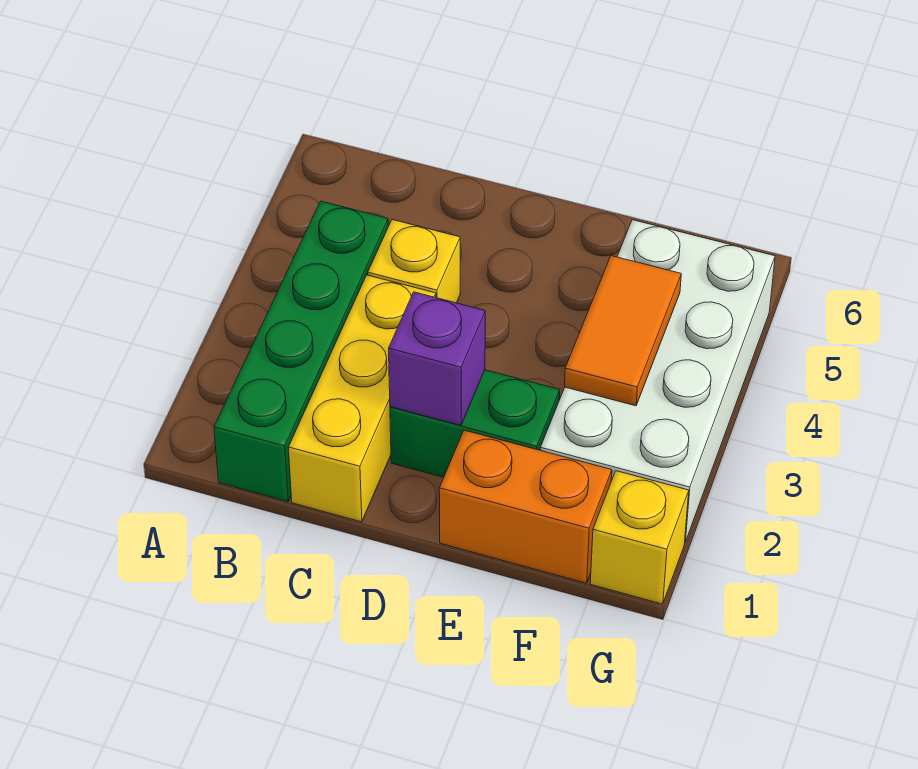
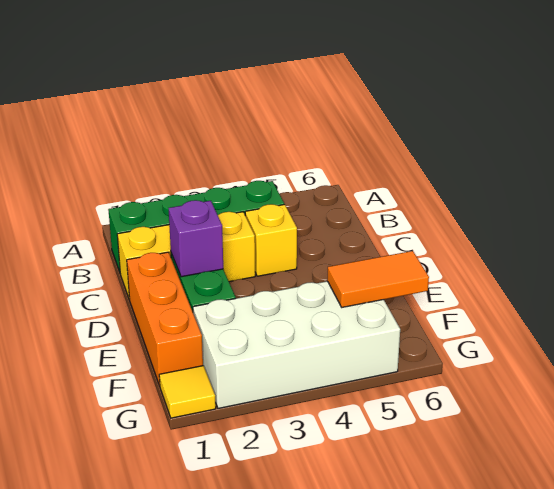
orange brick E1:F1 level 1 -> orange brick D1:F1 level 1
orange tile F3:F4 level 2 -> orange tile F5:F6 level 2
yellow brick G1 level 1 -> yellow tile G1 level 1

